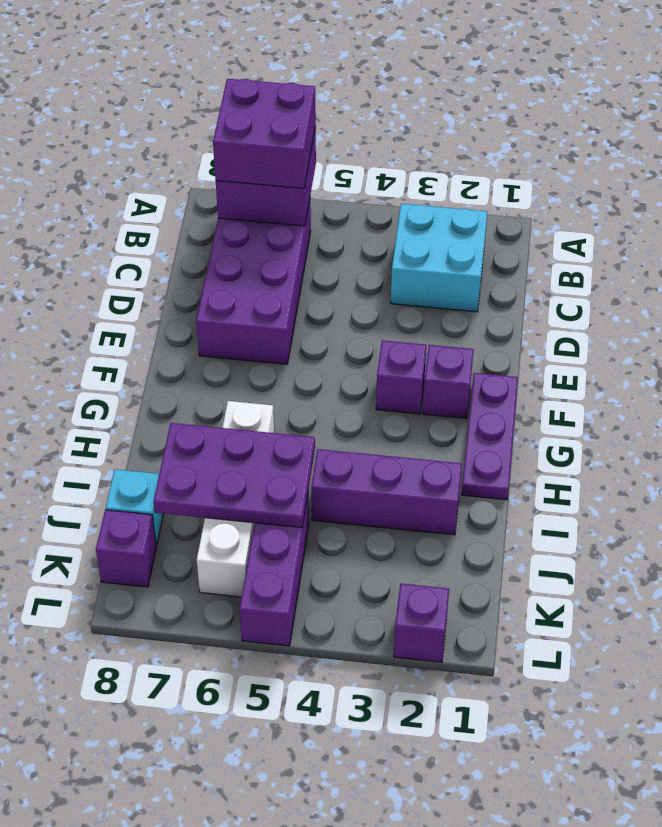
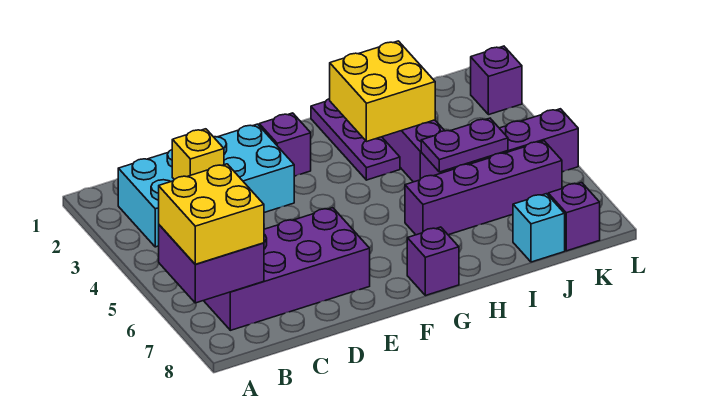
purple brick A6:B7 level 3 -> yellow brick A6:B7 level 3
cyan brick B2:C3 level 1 -> cyan brick B2:E3 level 1
none -> yellow brick C3 level 2
purple plate F1:H1 level 1 -> purple plate H1:H3 level 1
purple brick F3 level 1 -> purple brick G8 level 1
none -> yellow brick H2:I3 level 2
white brick H6:K6 level 1 -> purple brick H6:K6 level 1
purple plate I5:J7 level 2 -> purple plate I5:J5 level 2

